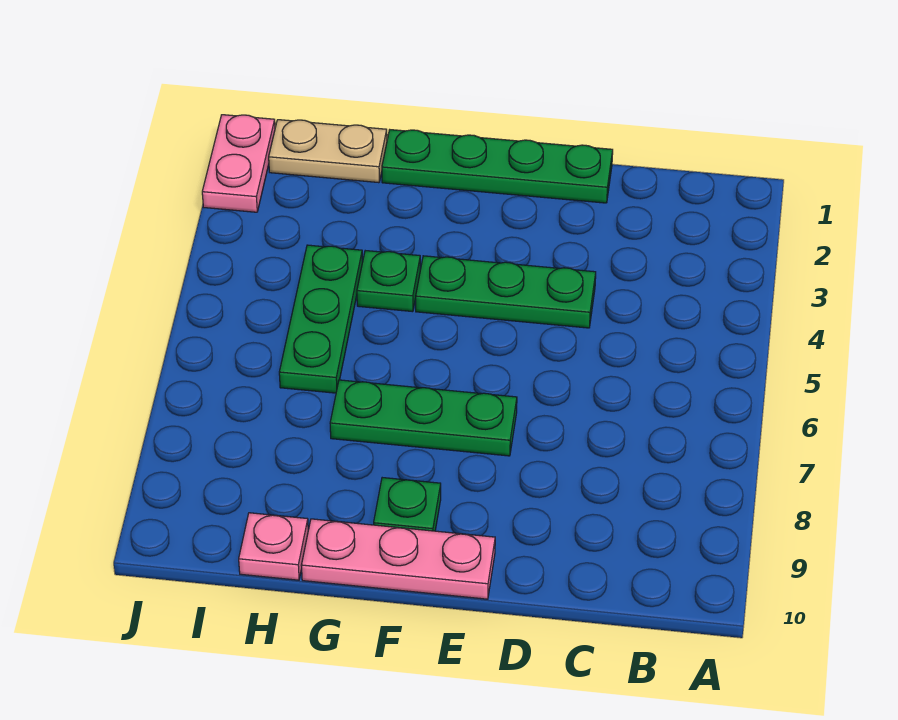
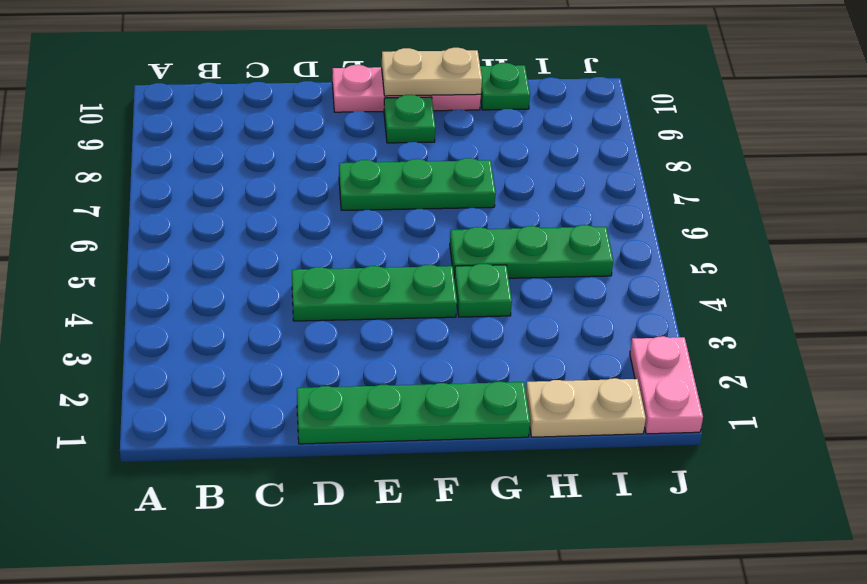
none -> tan plate F10:G10 level 2
green plate H4:H6 level 1 -> green plate G5:I5 level 1
pink plate H10 level 1 -> green plate H10 level 1

